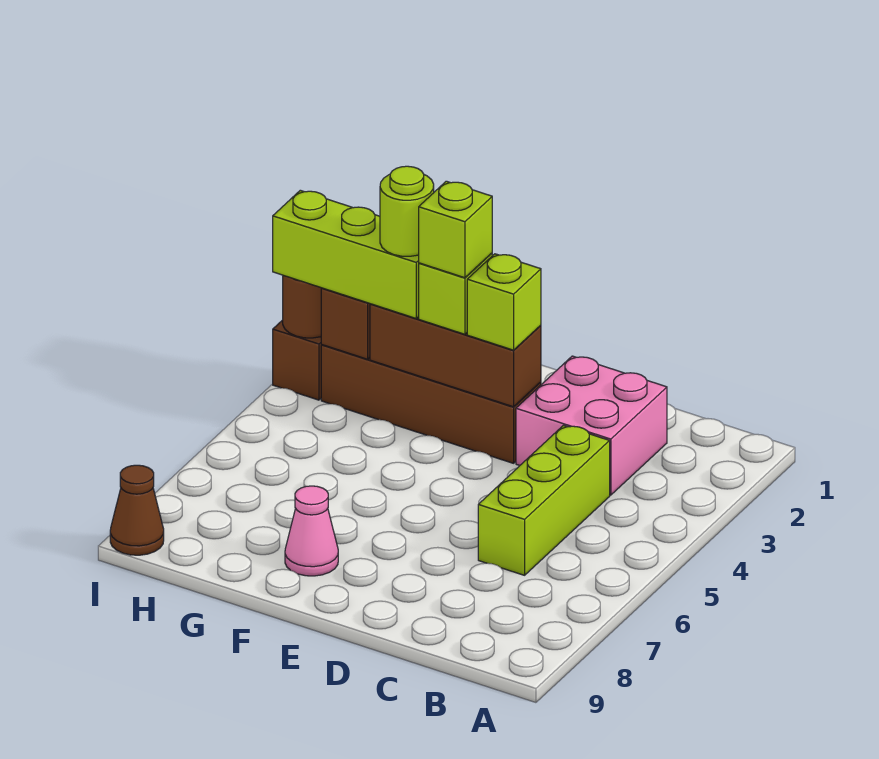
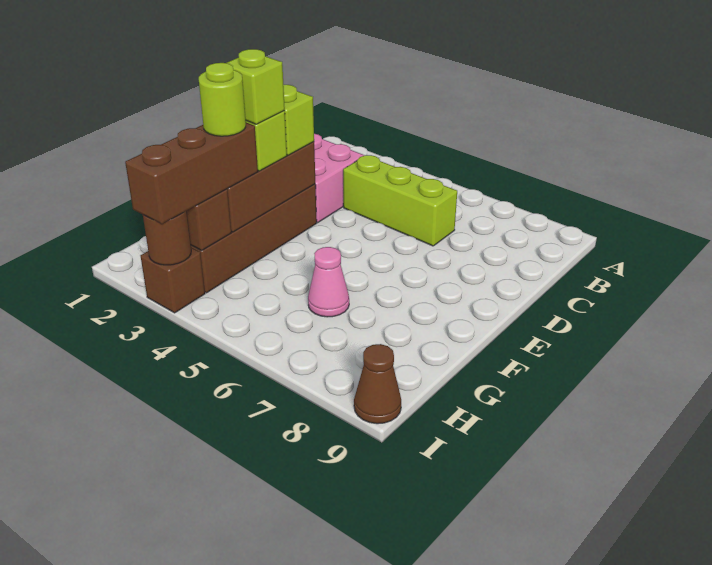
pink cone F8 level 1 -> pink cone G6 level 1
lime brick G3:I3 level 3 -> brown brick G3:I3 level 3

